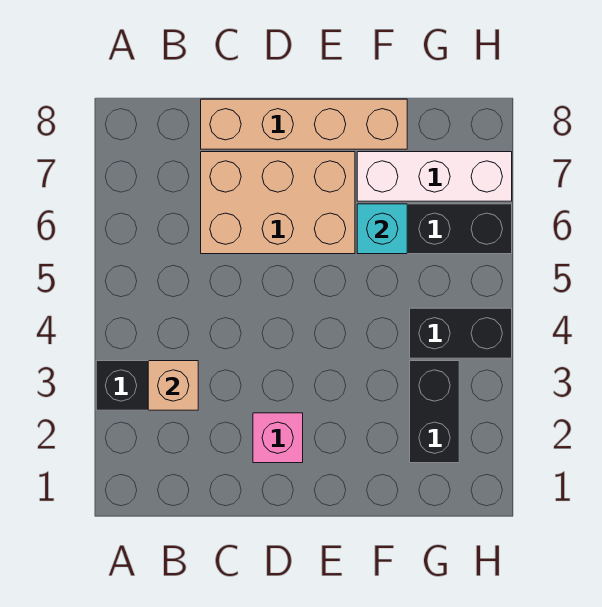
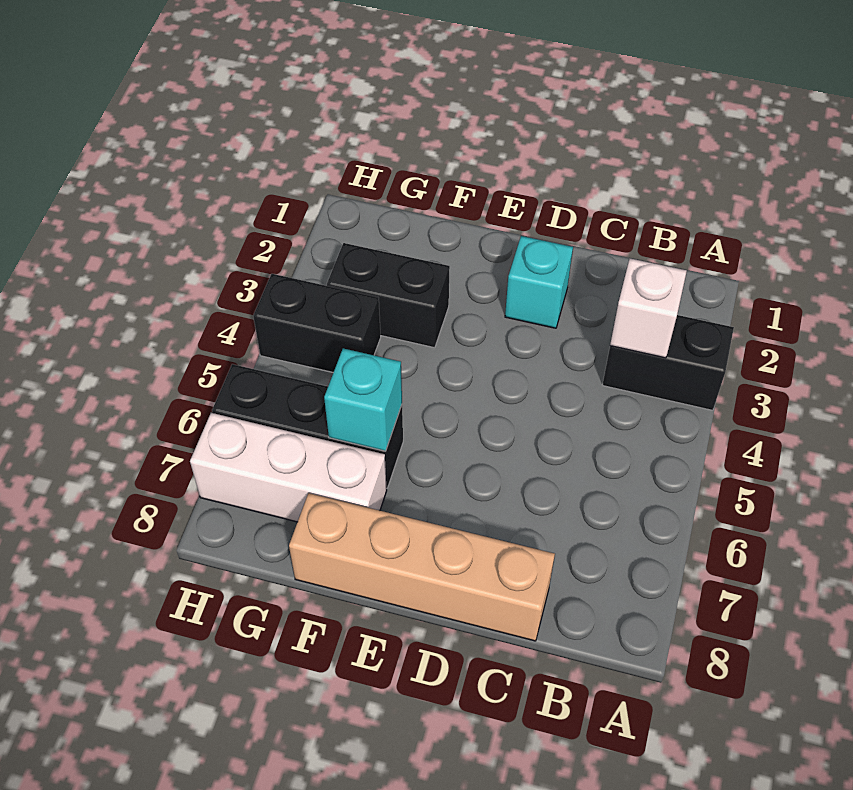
tan brick B3 level 2 -> white brick B3 level 2
tan brick C6:E7 level 1 -> none
pink brick D2 level 1 -> cyan brick D2 level 1
black brick G2:G3 level 1 -> black brick F3:G3 level 1

